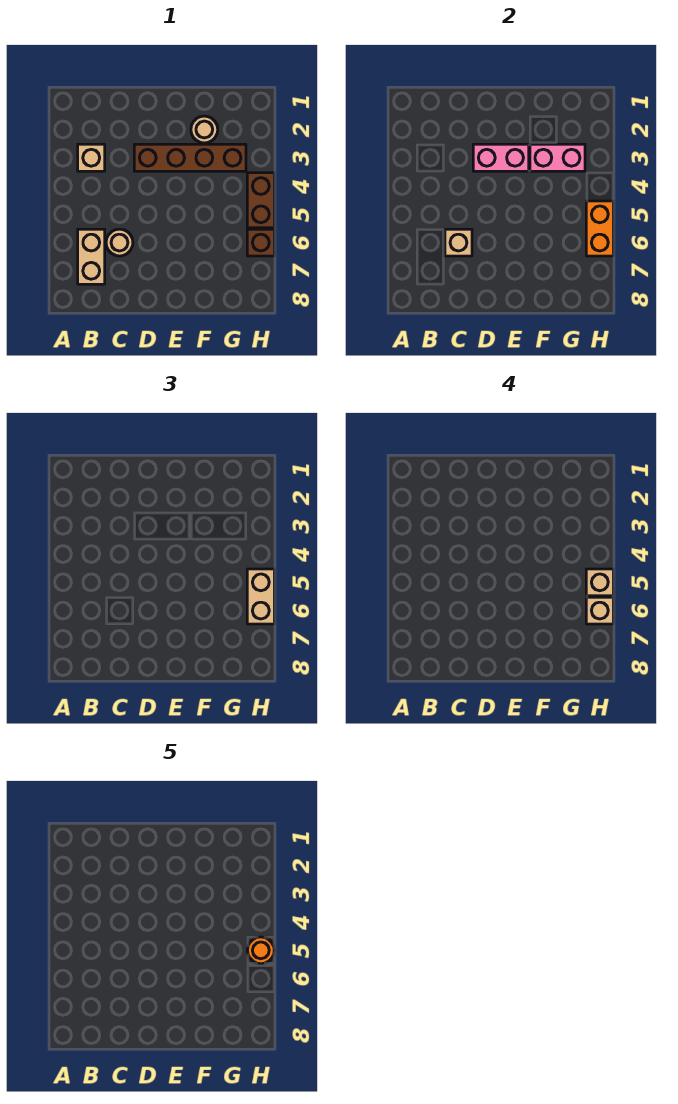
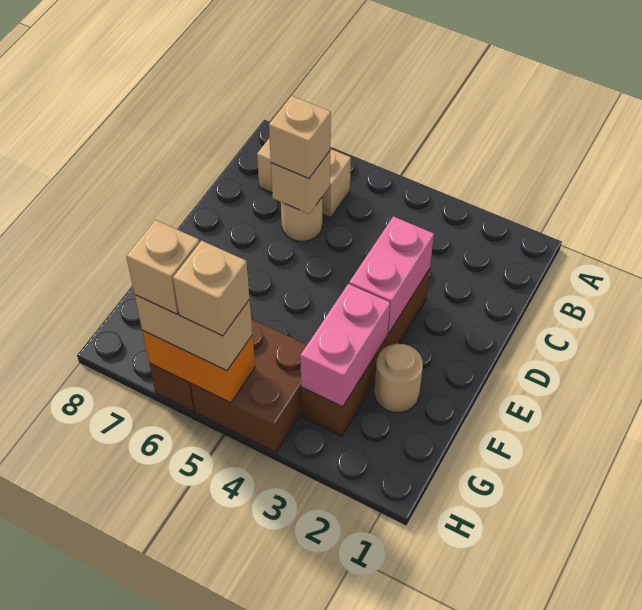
tan brick B3 level 1 -> tan brick C6 level 3
brown brick H4:H5 level 1 -> brown brick G4:H5 level 1
orange round brick H5 level 5 -> none

